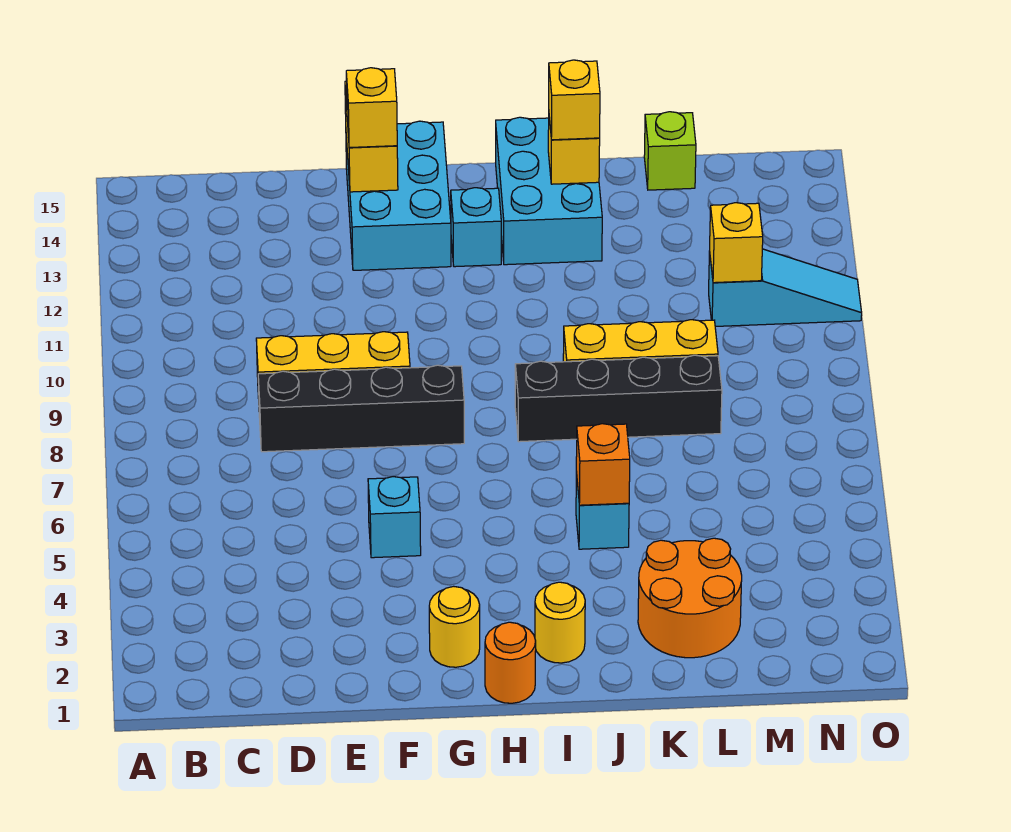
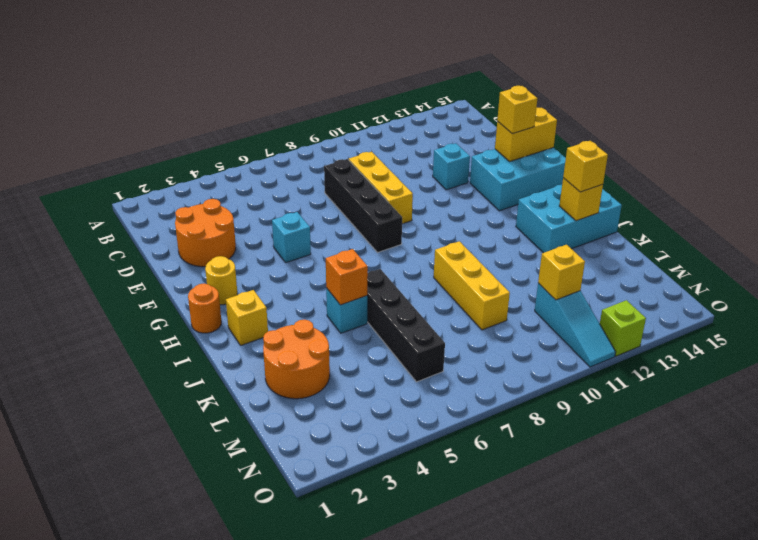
none -> orange round brick D2:E3 level 1
cyan brick H13 level 1 -> cyan brick E12 level 1
yellow round brick I2 level 1 -> yellow brick I2 level 1
black brick I8:L8 level 1 -> black brick J6:M6 level 1
lime brick L15 level 1 -> lime brick O12 level 1

